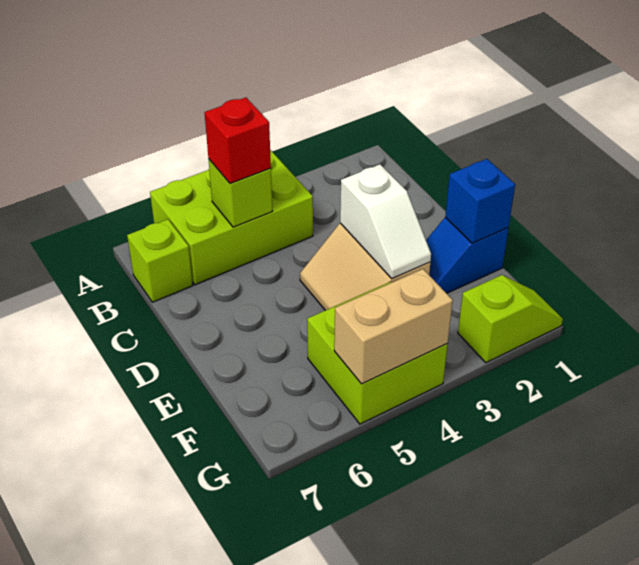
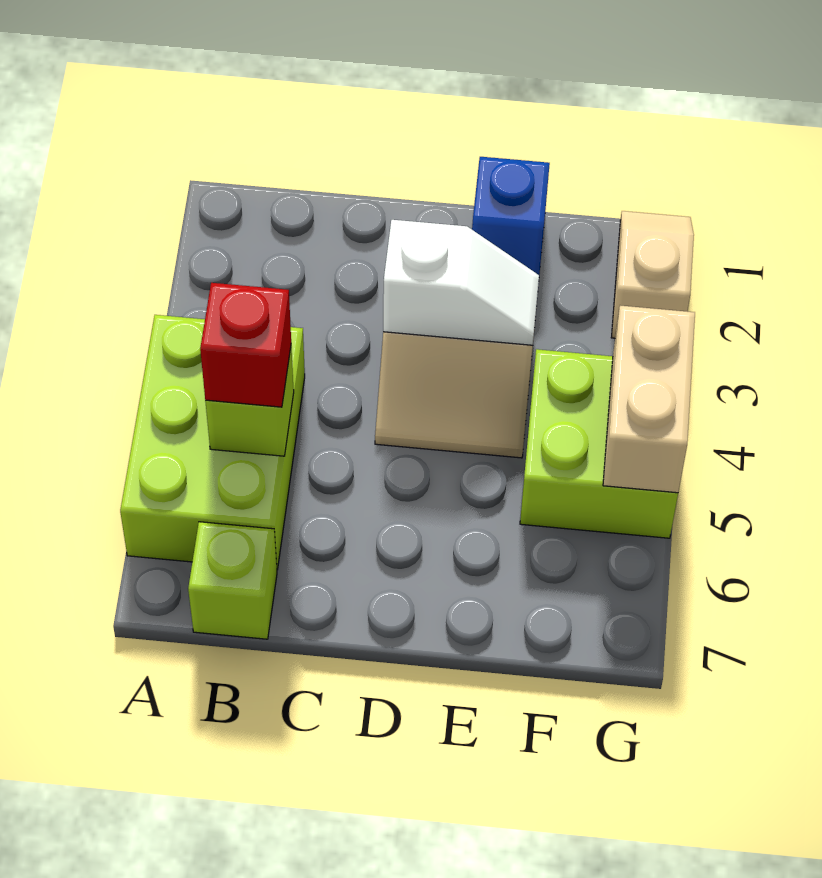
blue brick E1 level 2 -> none
lime slope G1:G2 level 1 top 2 -> tan slope G1:G2 level 1 top 2

